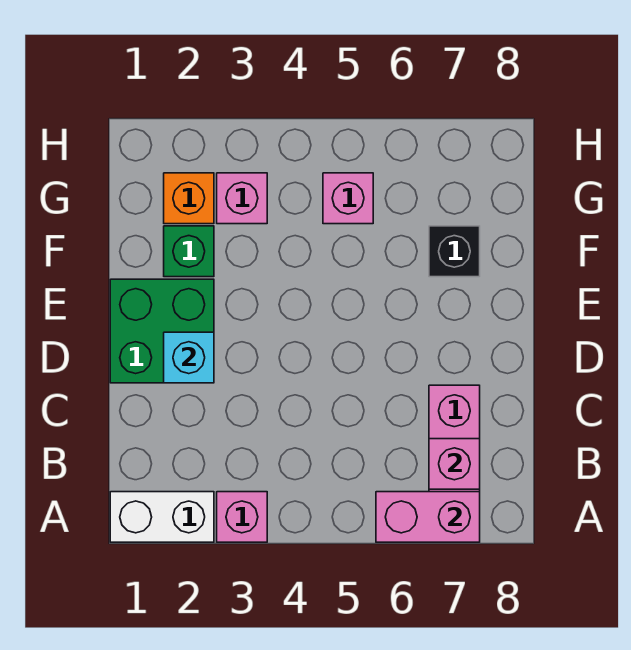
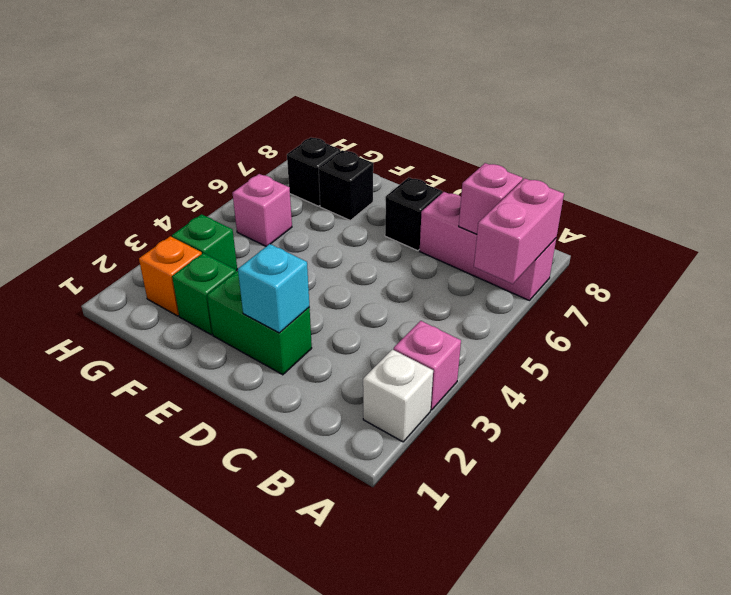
white brick A1:A2 level 1 -> white brick A2 level 1
green brick D1:E2 level 1 -> green brick D2:E2 level 1
none -> black brick D7 level 1
pink brick G3 level 1 -> green brick G3 level 1
none -> black brick G7 level 1

